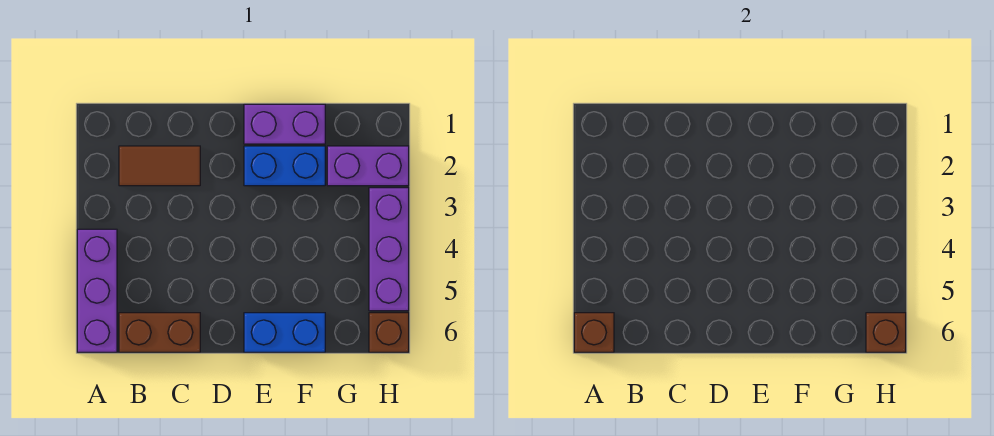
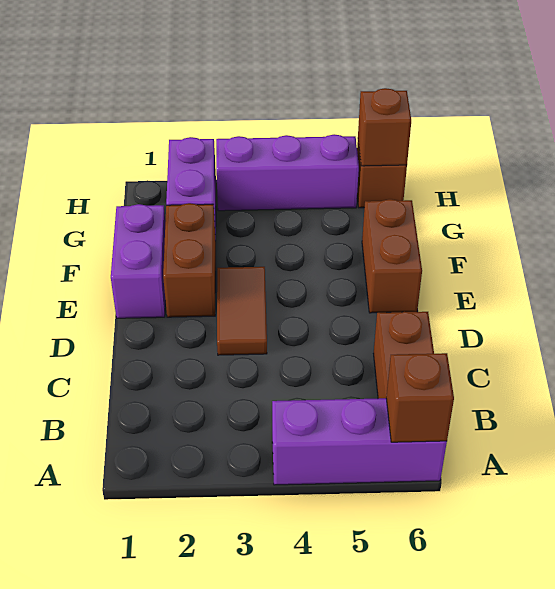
brown tile B2:C2 level 1 -> brown tile D3:E3 level 1
blue brick E2:F2 level 1 -> brown brick E2:F2 level 1
blue brick E6:F6 level 1 -> brown brick E6:F6 level 1

